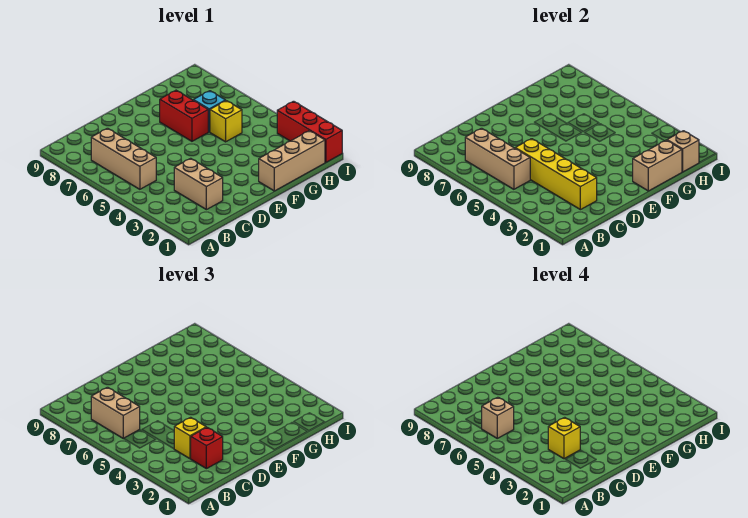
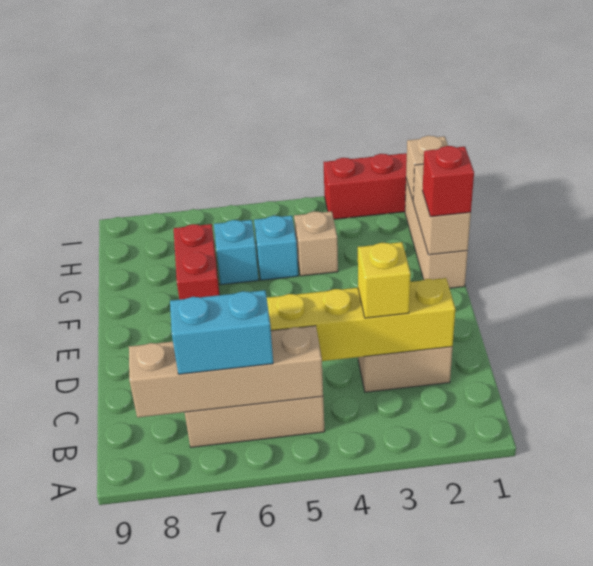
tan brick B5:B7 level 2 -> tan brick B5:B8 level 2
tan brick B6:B7 level 3 -> cyan brick B6:B7 level 3
tan brick B6 level 4 -> tan brick G4 level 1
red brick C2 level 3 -> red brick F1 level 3
yellow brick C3 level 4 -> none
red brick F6:F7 level 1 -> red brick F7:G7 level 1
yellow brick G5 level 1 -> cyan brick G5 level 1

